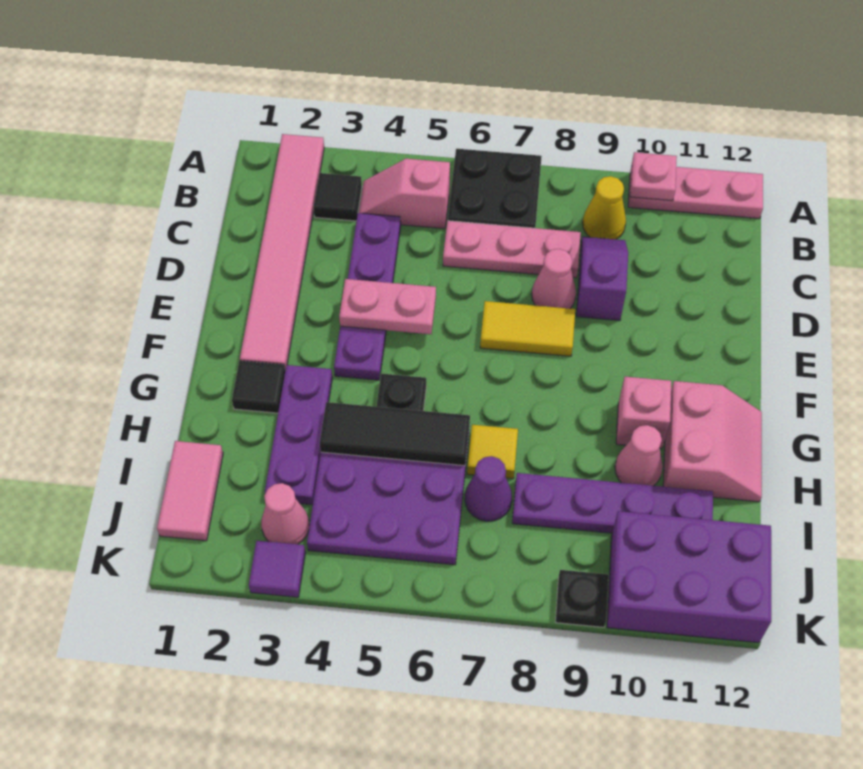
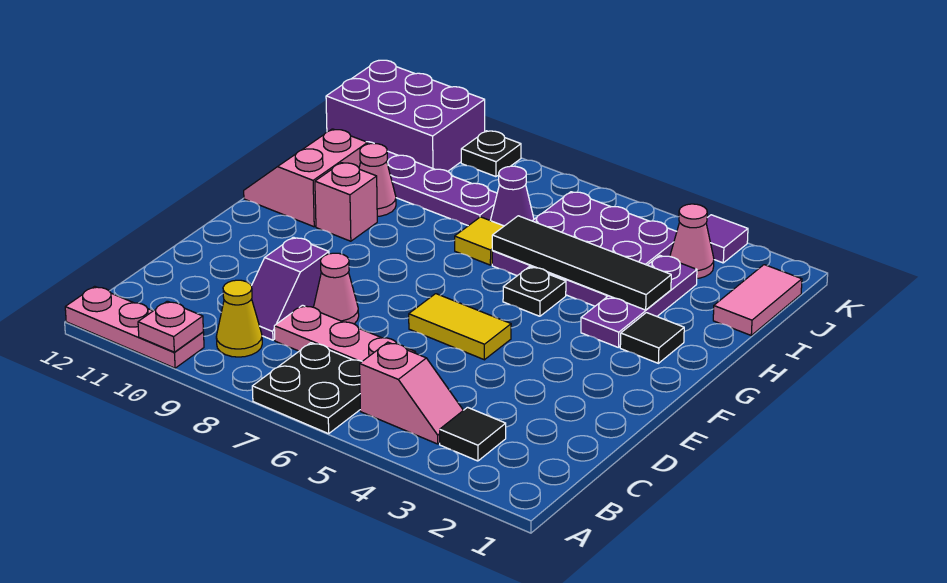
pink tile A2:F2 level 1 -> none
purple plate C4:F4 level 1 -> none
pink plate E4:E5 level 2 -> none
yellow tile E7:E8 level 1 -> yellow tile E5:E6 level 1
black tile H4:H6 level 2 -> black tile H3:H6 level 2

